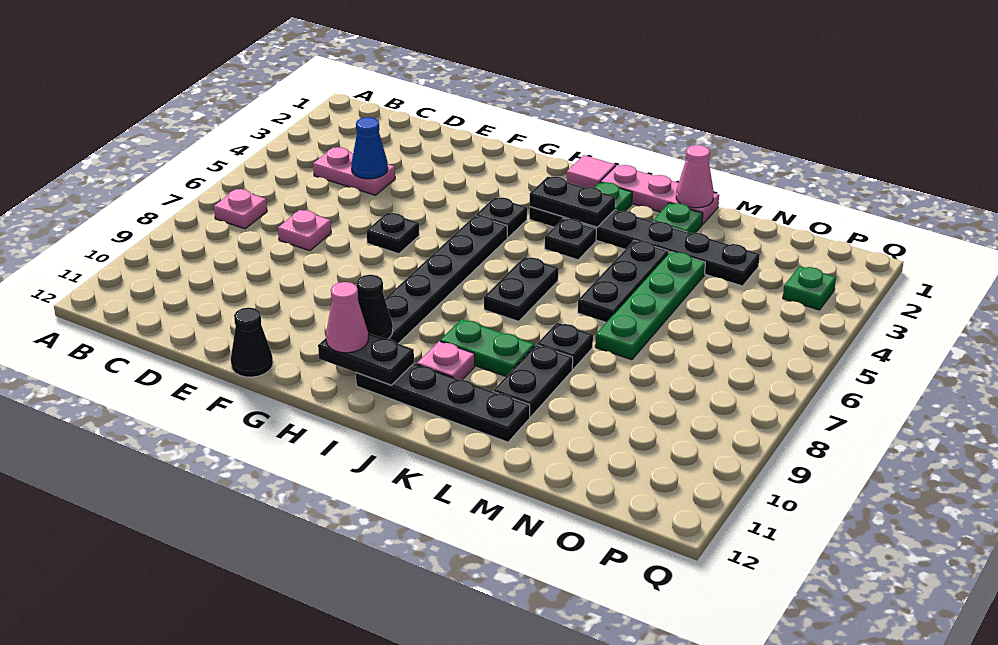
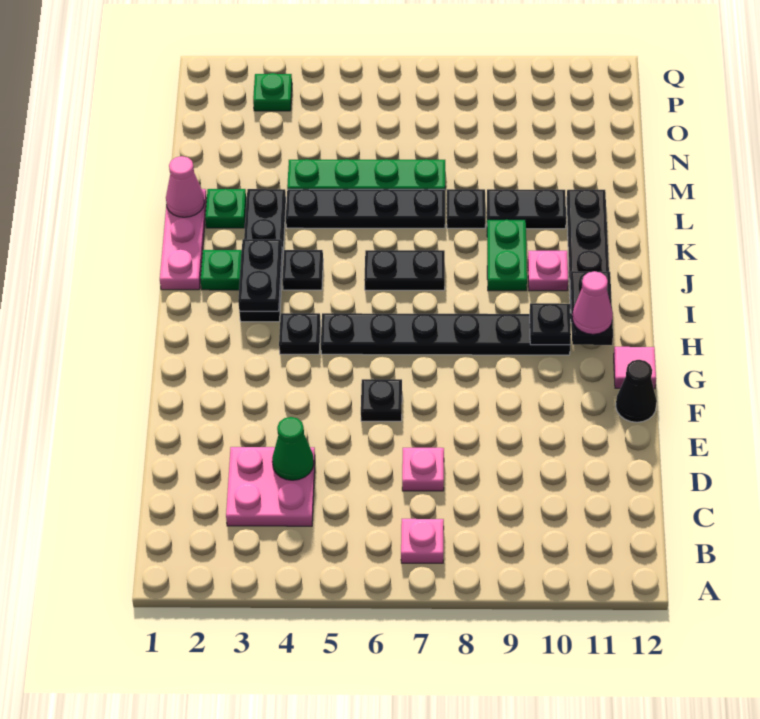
pink plate C4:D4 level 1 -> pink plate C3:D4 level 1
blue cone D4 level 2 -> green cone D4 level 2
black cone H10 level 2 -> black plate H10 level 2
pink tile I1 level 1 -> pink tile G12 level 1
black plate I3:N3 level 1 -> black plate I3:L3 level 1
black plate L4:L6 level 1 -> black plate L4:L7 level 1

